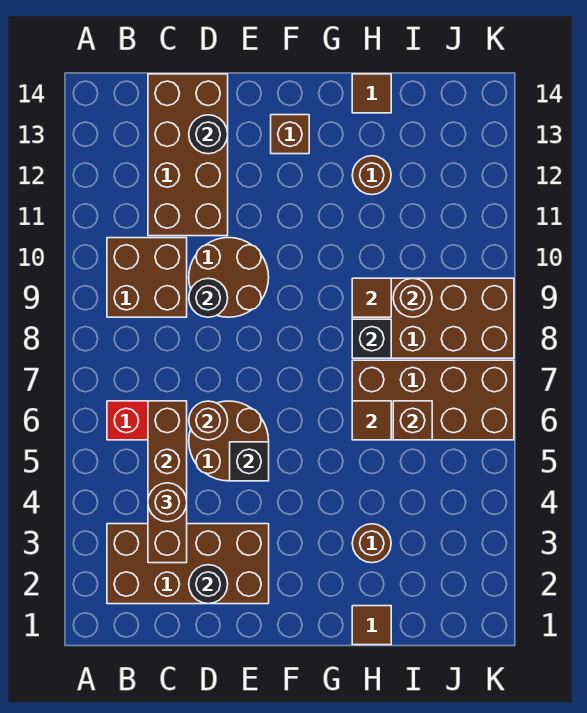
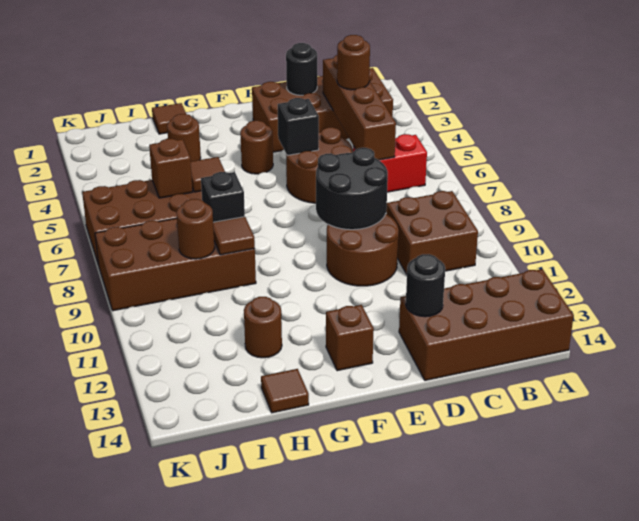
brown brick C11:D14 level 1 -> brown brick A13:D14 level 1
brown round brick D6 level 2 -> brown round brick F4 level 1
black round brick D9 level 2 -> black round brick D8:E9 level 2

